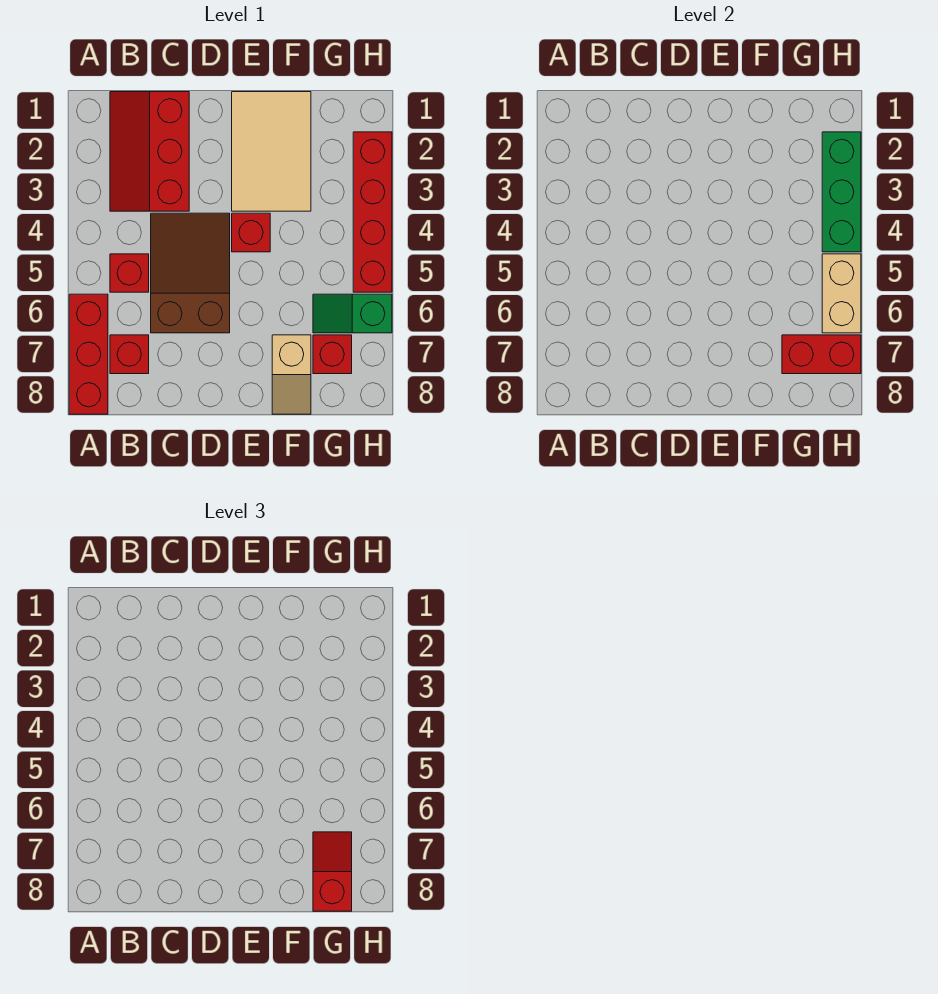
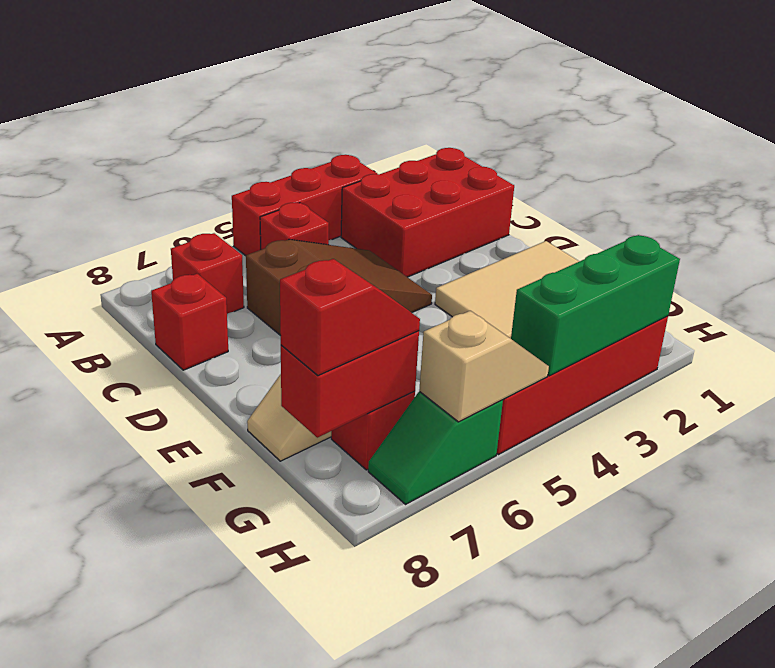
red brick A6:A8 level 1 -> red brick A3:A5 level 1
red slope B1:C3 level 1 top C -> red brick B1:C3 level 1
red brick E4 level 1 -> red brick C8 level 1
green slope G6:H6 level 1 top H -> green slope H6:H7 level 1 top 6
red brick G7:H7 level 2 -> red brick G7:G8 level 2
tan brick H5:H6 level 2 -> tan slope H5:H6 level 2 top 6

